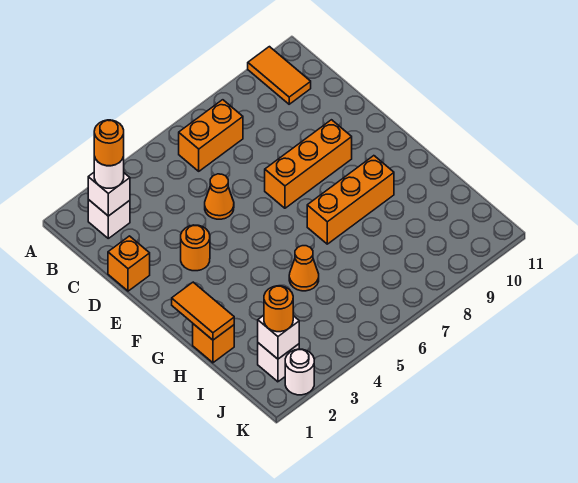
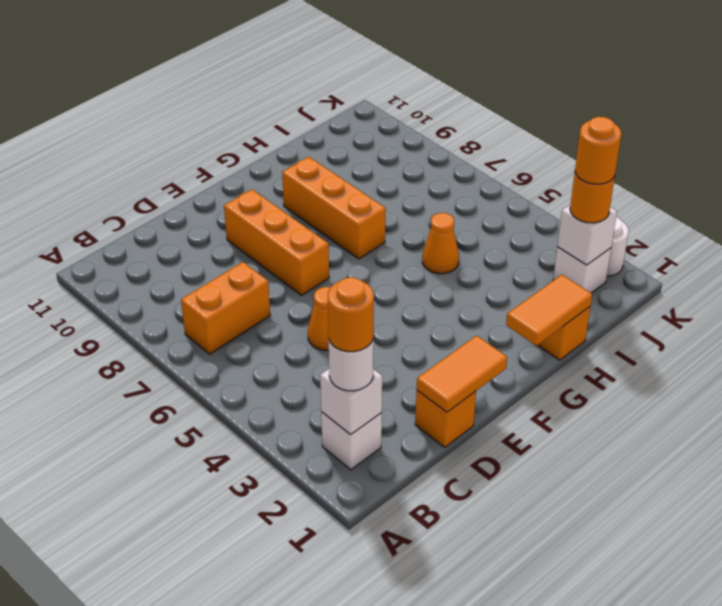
orange tile A10:B10 level 1 -> orange tile D1:E1 level 2
orange brick B6:B7 level 1 -> orange brick B7:C7 level 1
orange round brick E3 level 1 -> orange round brick J2 level 4

